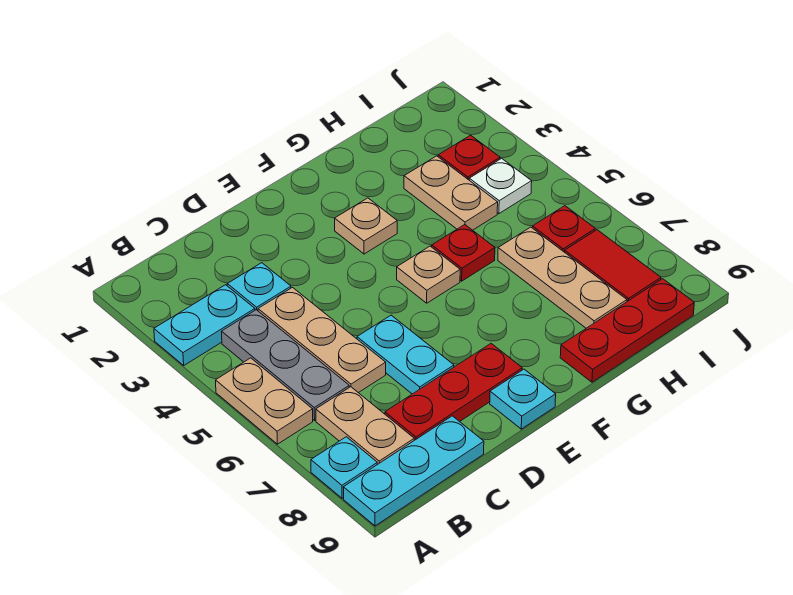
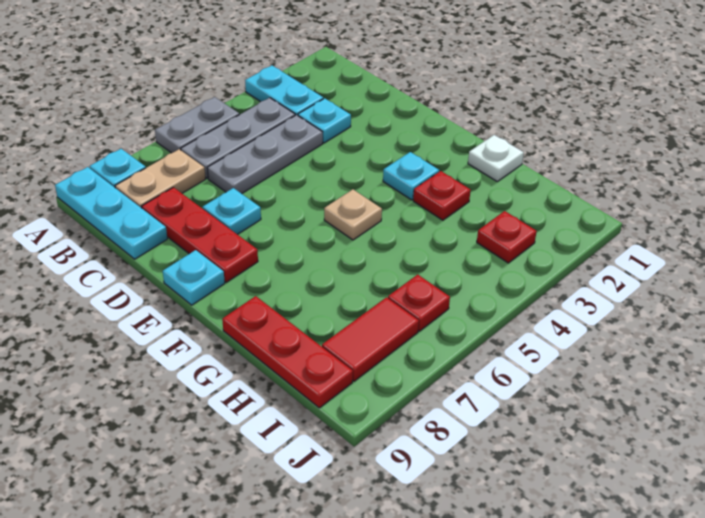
tan plate A5:A6 level 1 -> grey plate A5:A6 level 1
tan plate C4:C6 level 1 -> grey plate C4:C6 level 1
cyan plate D6:D7 level 1 -> cyan plate D7 level 1
tan plate F3 level 1 -> cyan plate F3 level 1
red plate G5 level 1 -> red plate G3 level 1
tan plate H3:H4 level 1 -> none
tan plate H6:H8 level 1 -> none
white plate I4 level 1 -> white plate G1 level 1

